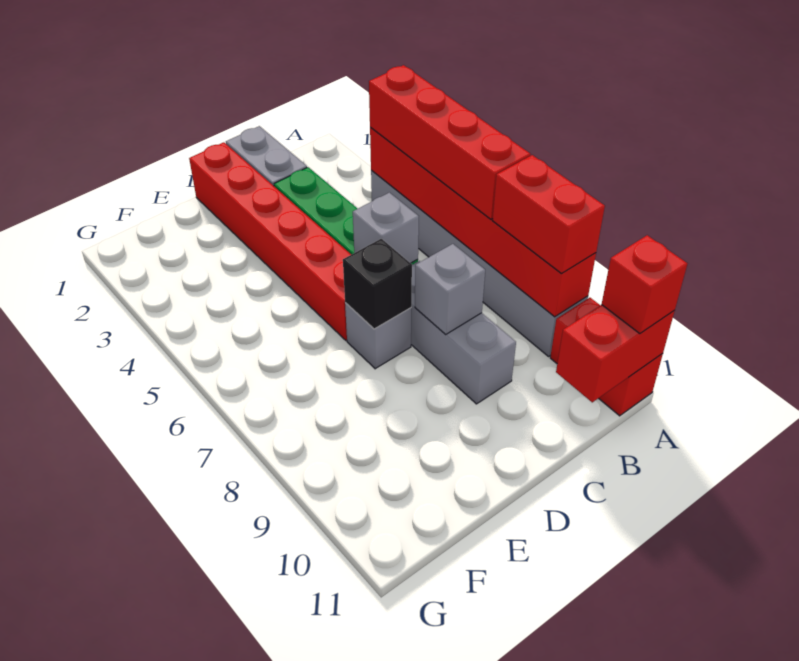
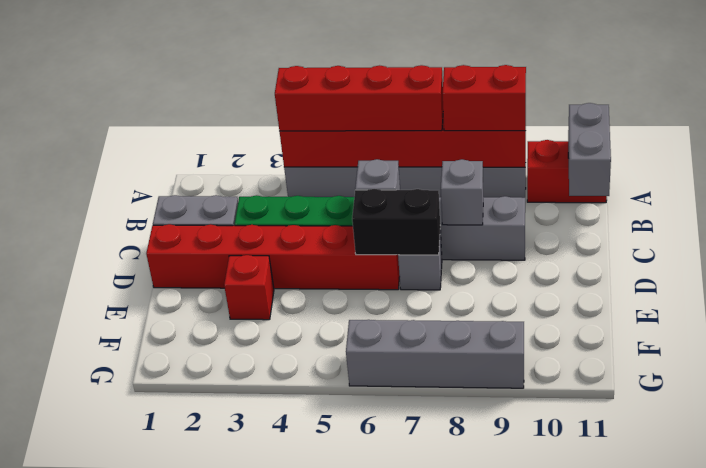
red brick A11:B11 level 2 -> grey brick A11:B11 level 2
red brick A11 level 3 -> red brick E3 level 1
black brick D7 level 2 -> black brick D6:D7 level 2
none -> grey brick G6:G9 level 1

